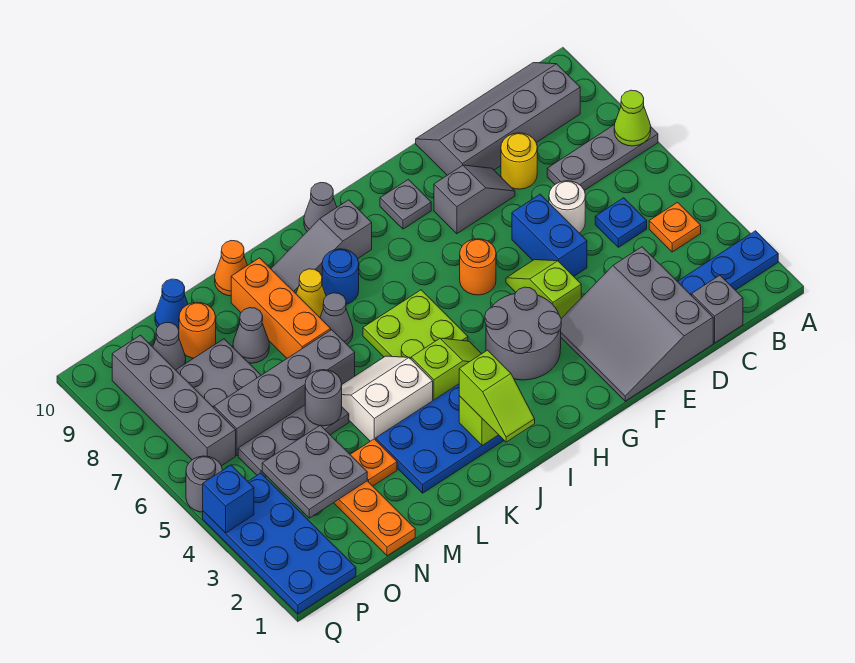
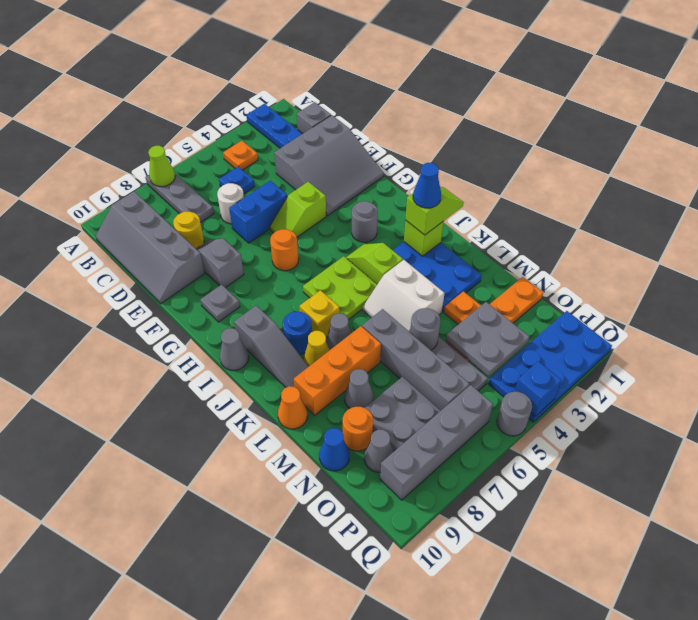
grey round brick G3:H4 level 1 -> grey round brick H3 level 1
none -> blue cone J2 level 4
none -> yellow brick J7 level 1

